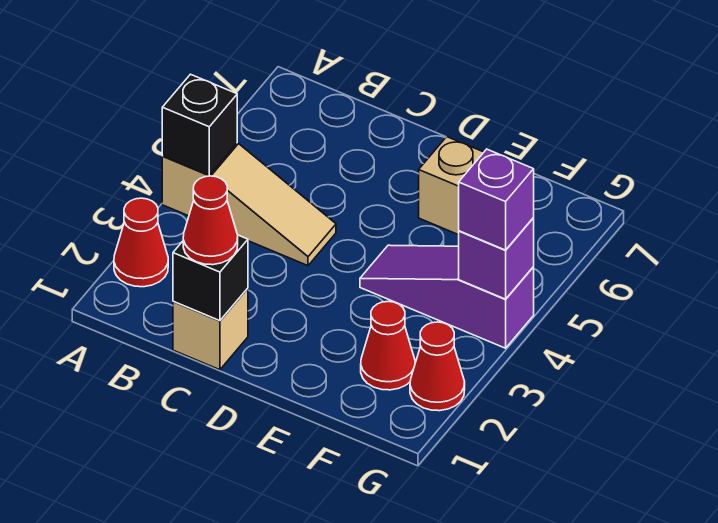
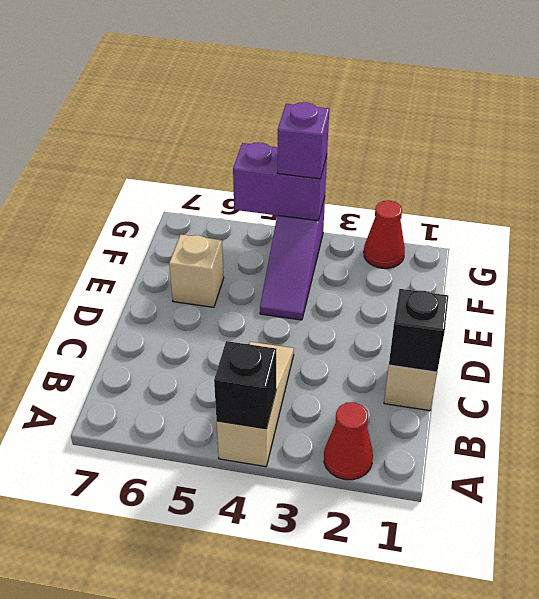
red cone C1 level 3 -> none
red cone F2 level 1 -> none
purple brick G4 level 2 -> purple brick G4:G5 level 2

